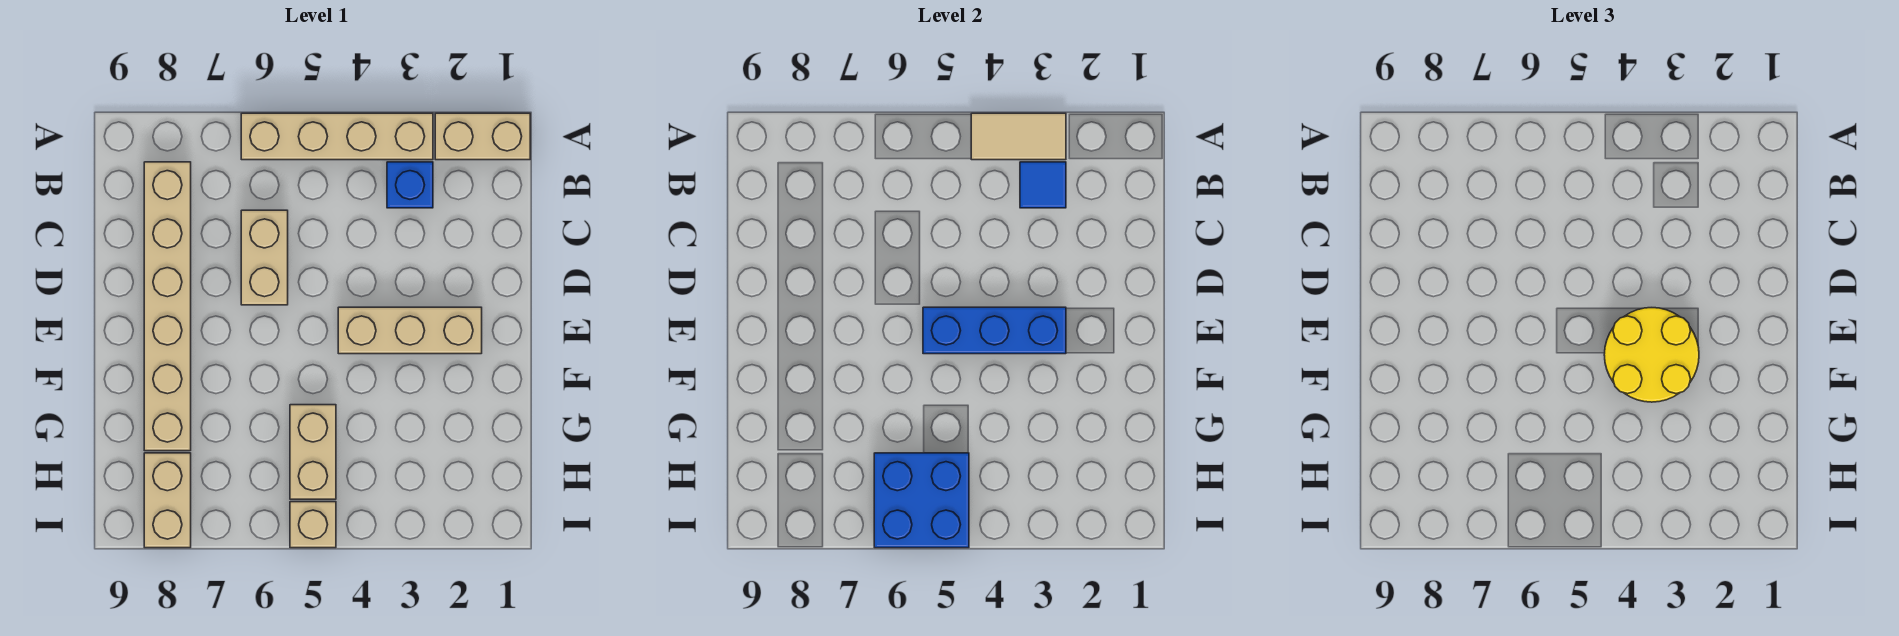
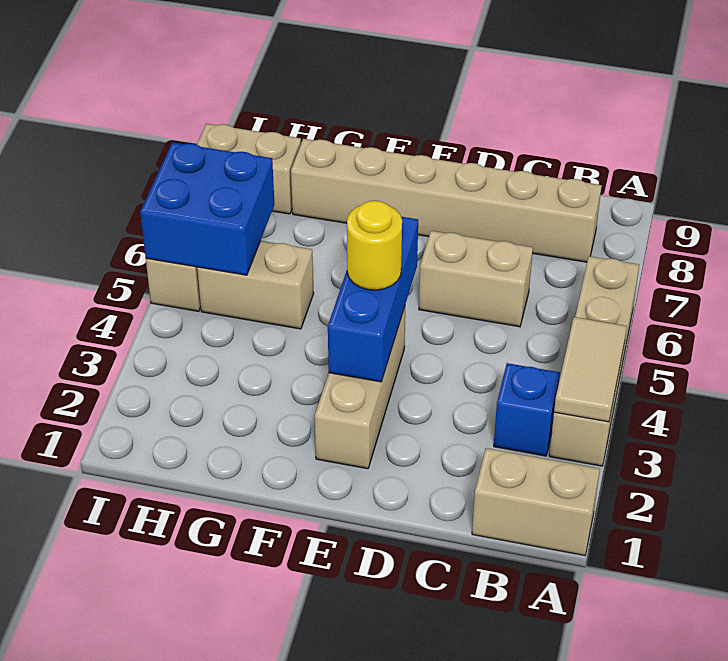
tan brick A1:A2 level 1 -> tan brick A1:B1 level 1
blue tile B3 level 2 -> none
yellow round brick E3:F4 level 3 -> yellow round brick E4 level 3

